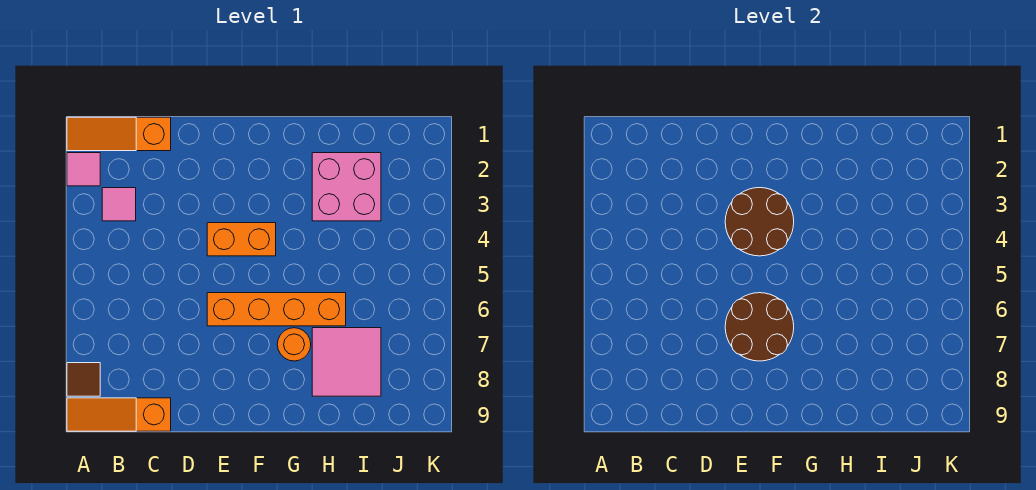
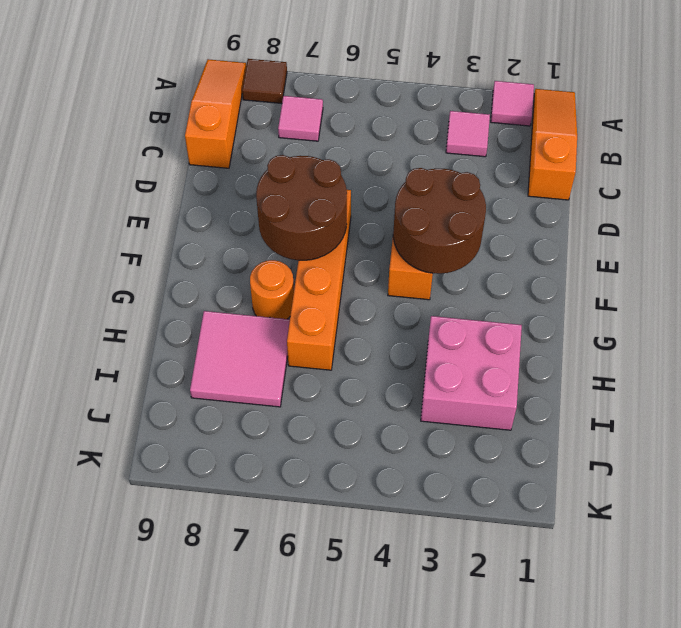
none -> pink tile B7 level 1

